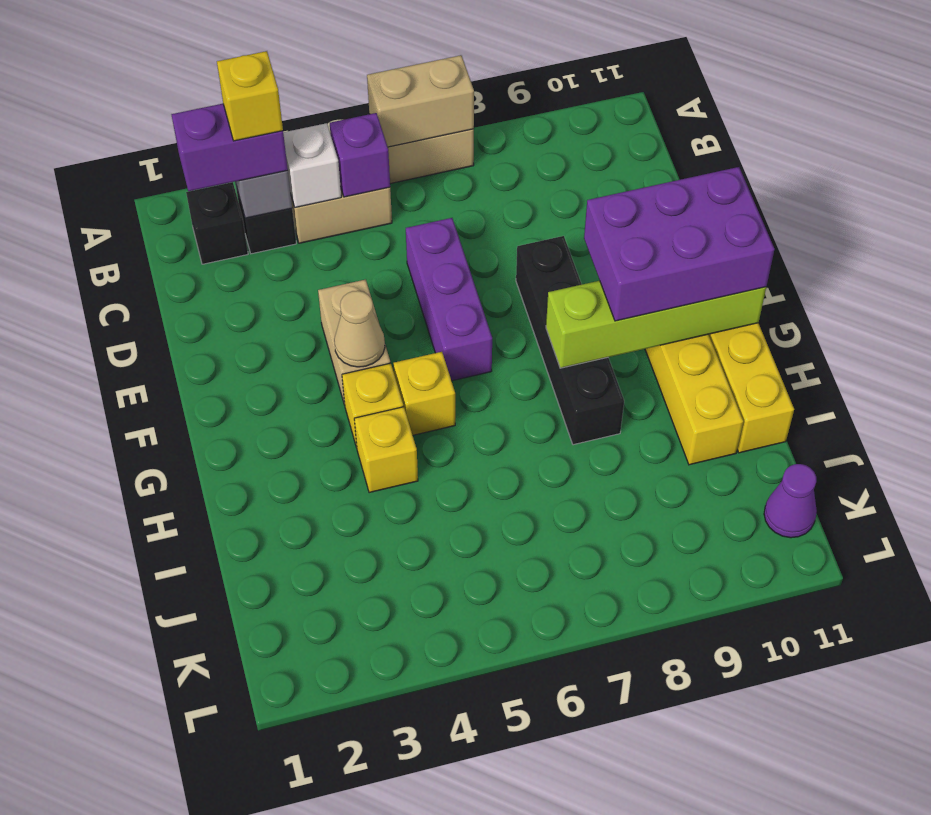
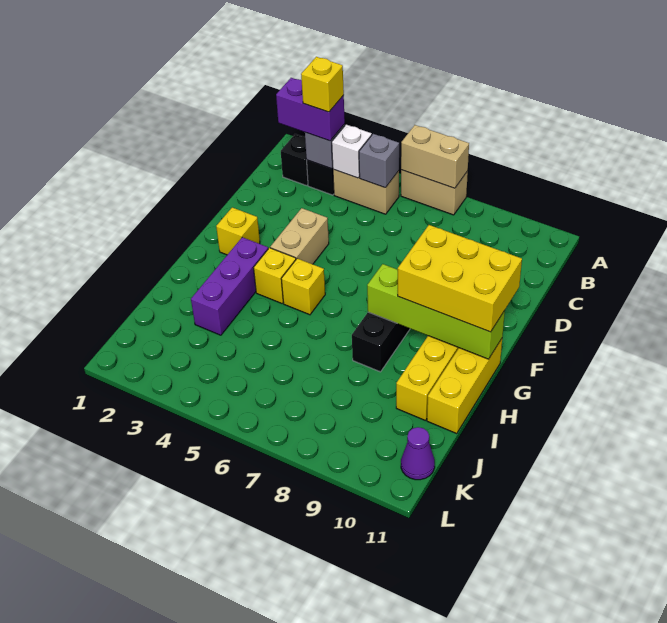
purple brick B5 level 2 -> grey brick B5 level 2
purple brick D6:F6 level 1 -> purple brick G3:I3 level 1
tan cone F4 level 2 -> none
purple brick F9:G11 level 3 -> yellow brick F9:G11 level 3
yellow brick H4 level 1 -> yellow brick F2 level 1

